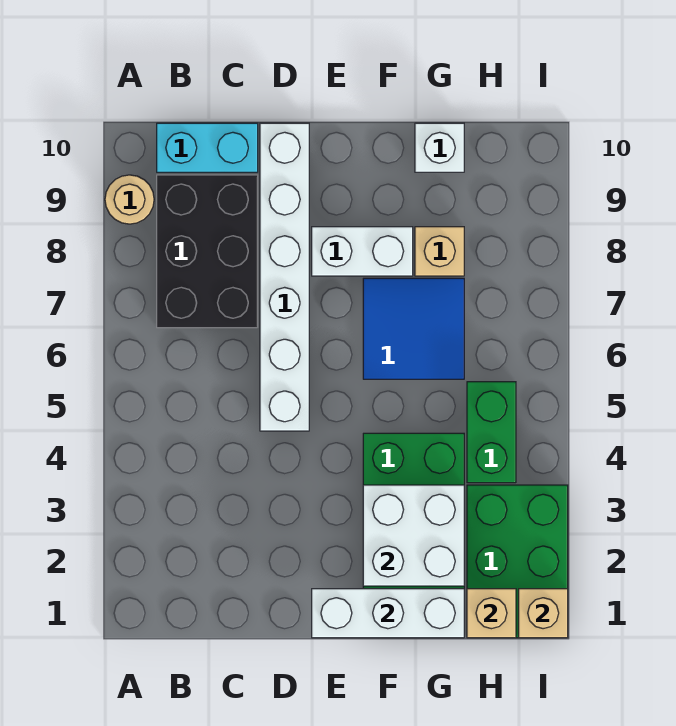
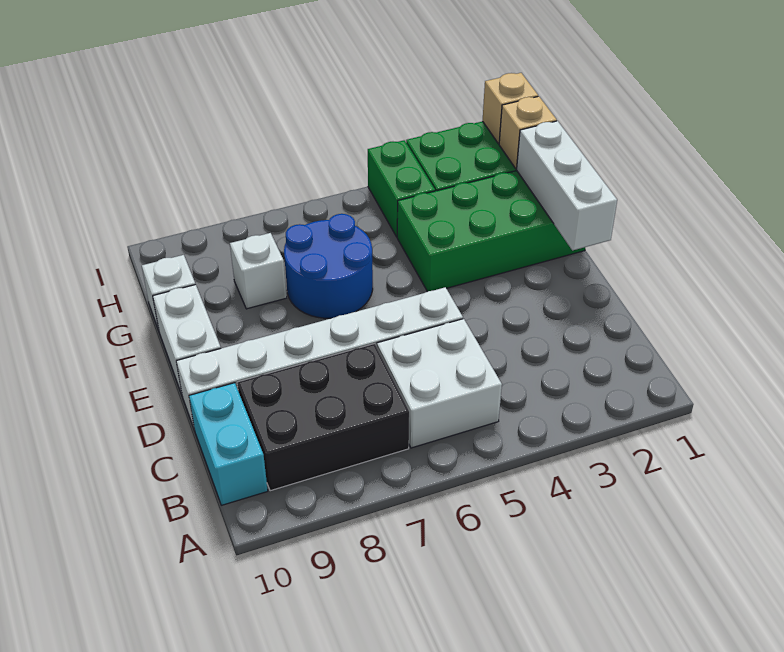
tan round brick A9 level 1 -> none
white brick E8:F8 level 1 -> white brick E10:F10 level 1
white brick F2:G3 level 2 -> white brick B5:C6 level 1
blue tile F6:G7 level 1 -> blue round brick F6:G7 level 1
tan brick G8 level 1 -> white brick G8 level 1
green brick H4:H5 level 1 -> green brick H4:I4 level 1

